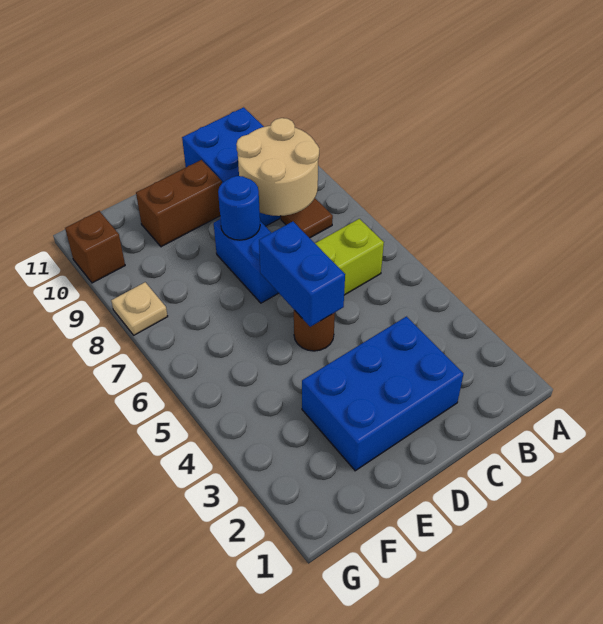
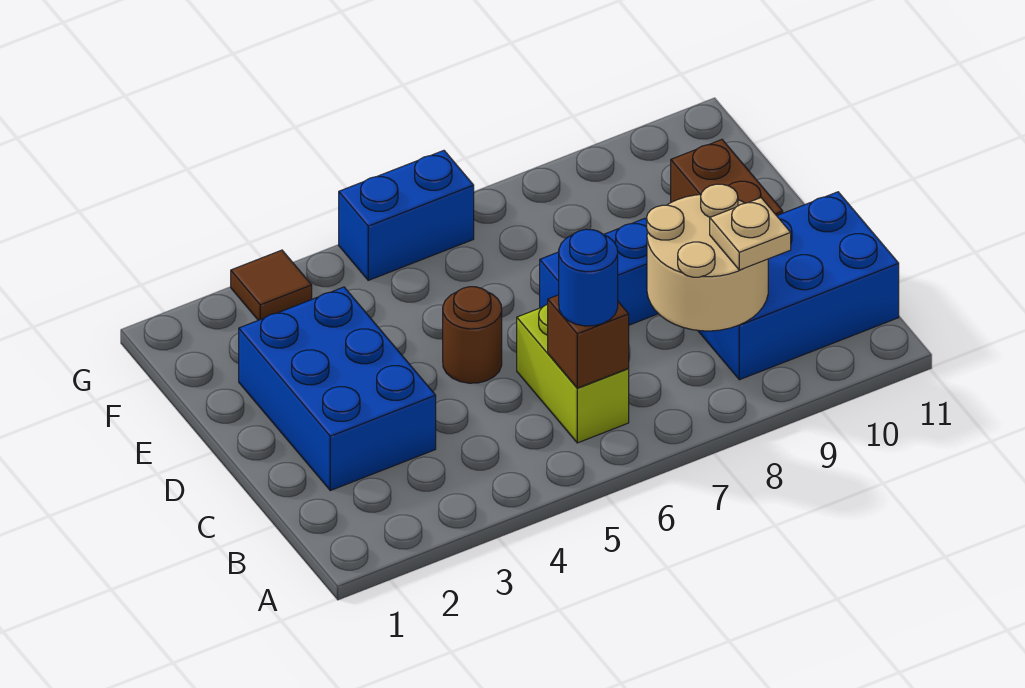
brown tile B8 level 1 -> brown tile G3 level 1
blue brick D5:D6 level 2 -> blue brick G5:G6 level 1
blue round brick D8 level 2 -> blue round brick B6 level 3
tan plate G8 level 1 -> tan plate B9 level 3
brown brick G10 level 1 -> brown brick B6 level 2

